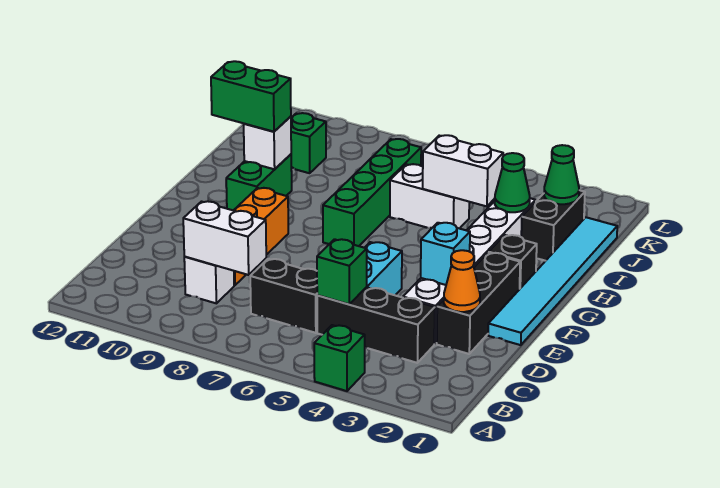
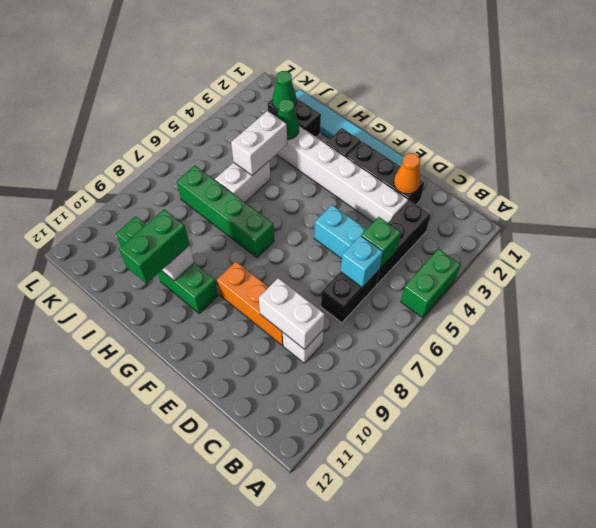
green brick A4 level 1 -> green brick A4:A5 level 1
white brick C8:C9 level 2 -> white brick C9:D9 level 2
cyan brick E3 level 2 -> cyan brick C6 level 2

